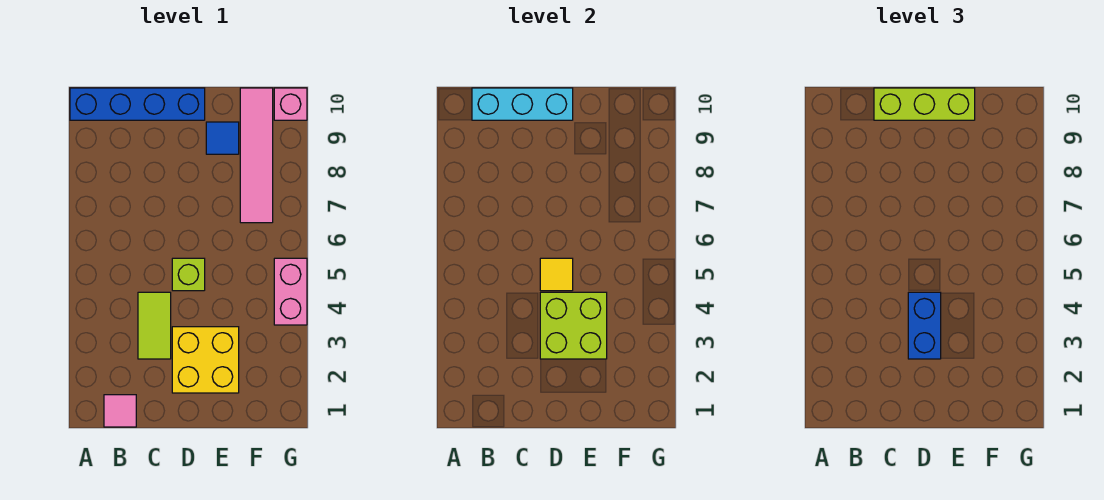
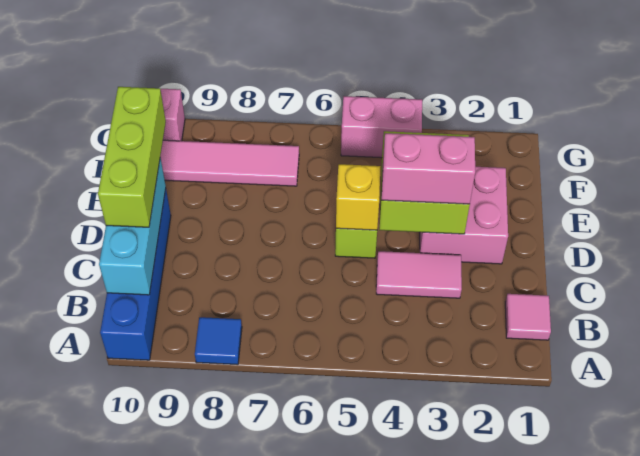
lime tile C3:C4 level 1 -> pink tile C3:C4 level 1
yellow brick D2:E3 level 1 -> pink brick D2:E3 level 1
blue brick D3:D4 level 3 -> pink brick D3:D4 level 3
yellow tile D5 level 2 -> yellow brick D5 level 2
blue tile E9 level 1 -> blue tile A8 level 1

